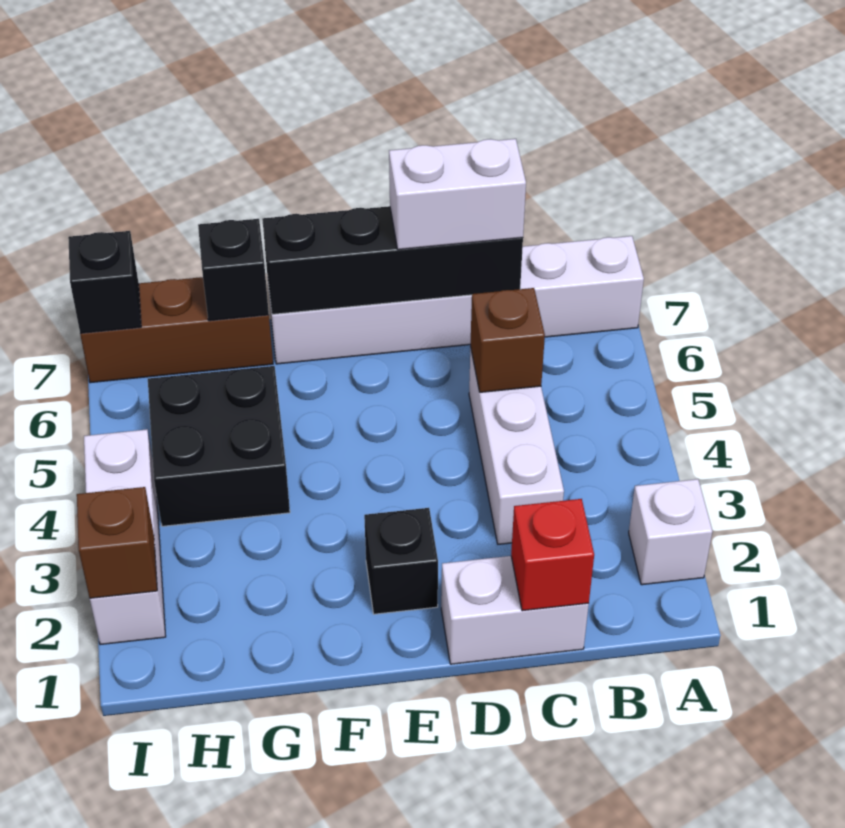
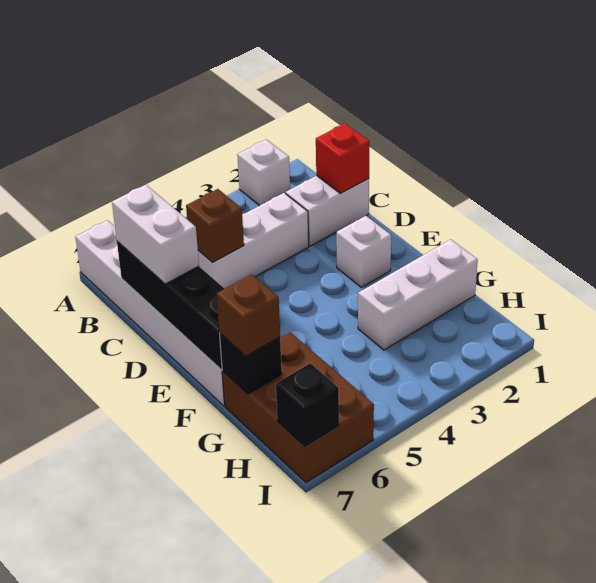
white brick C1:D1 level 1 -> white brick C1:C2 level 1
black brick E2 level 1 -> white brick E2 level 1
black brick G4:H5 level 1 -> none
brown brick G7:I7 level 1 -> brown brick G6:I7 level 1
white brick I2:I4 level 1 -> white brick G1:G3 level 1
brown brick I2 level 2 -> brown brick G7 level 3

